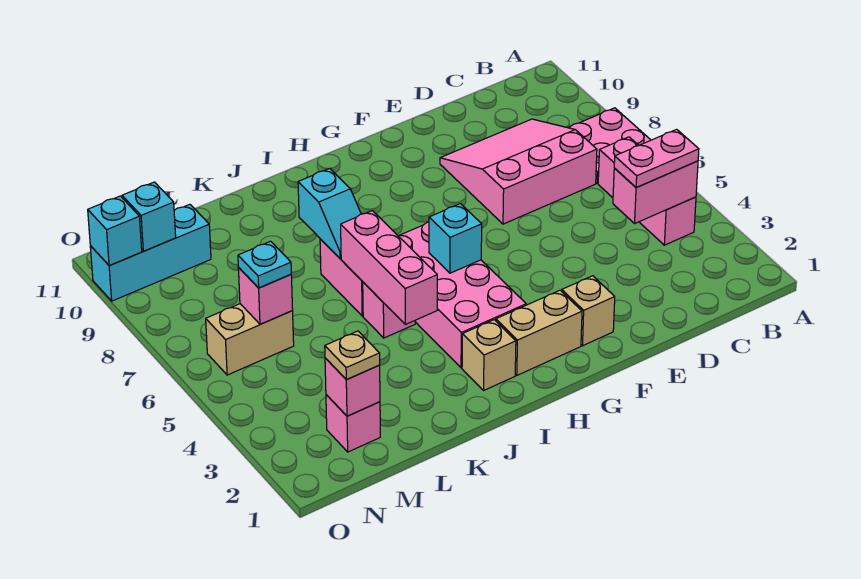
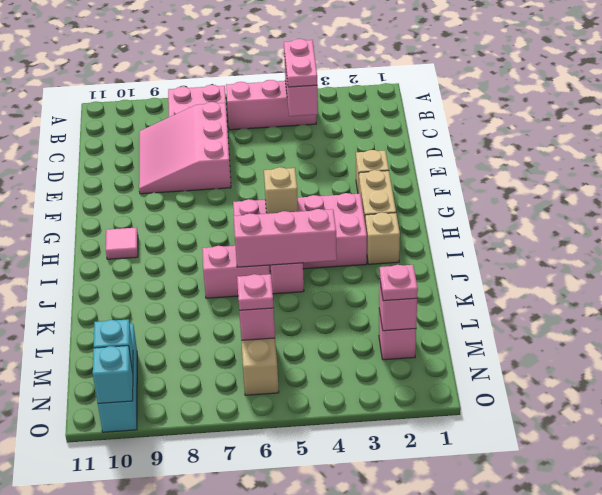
cyan brick H5 level 2 -> tan brick H5 level 2
none -> pink tile H10 level 1
cyan slope J7:J8 level 2 top 8 -> none
tan plate M2 level 3 -> pink plate M2 level 3
cyan plate M6 level 3 -> pink plate M6 level 3

